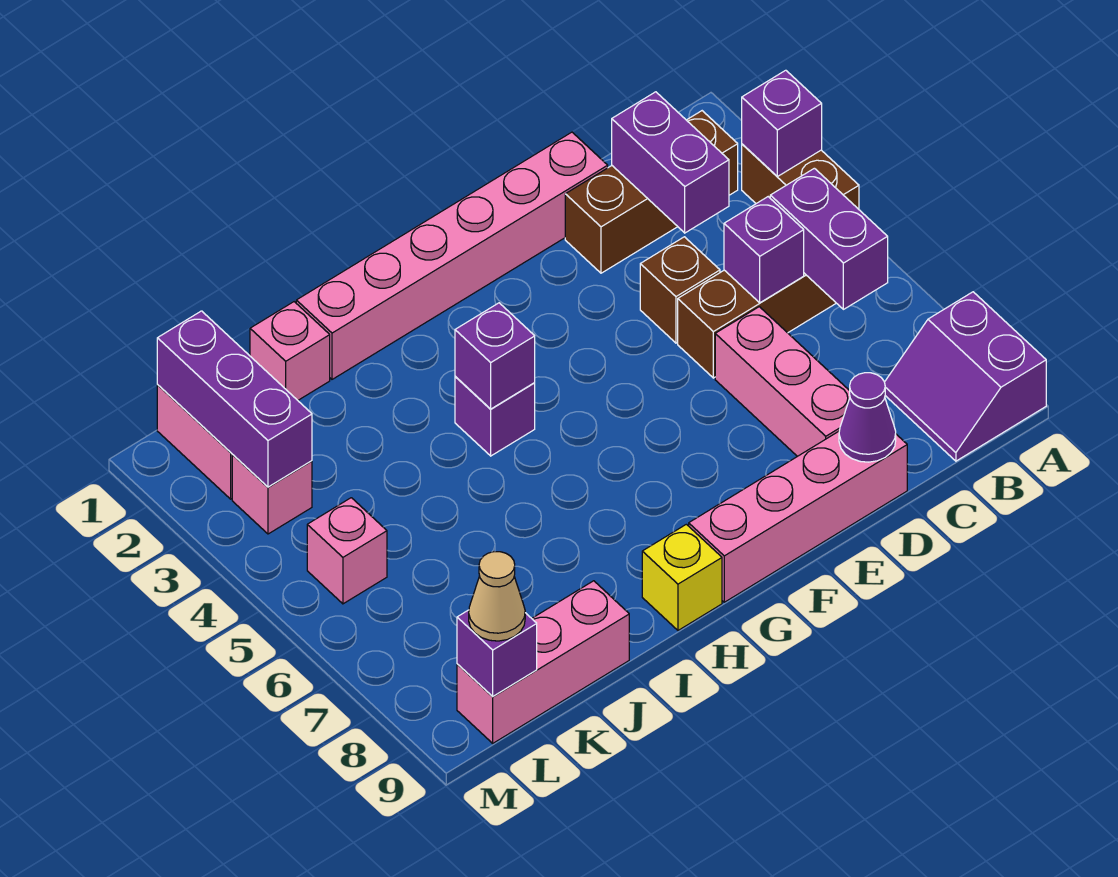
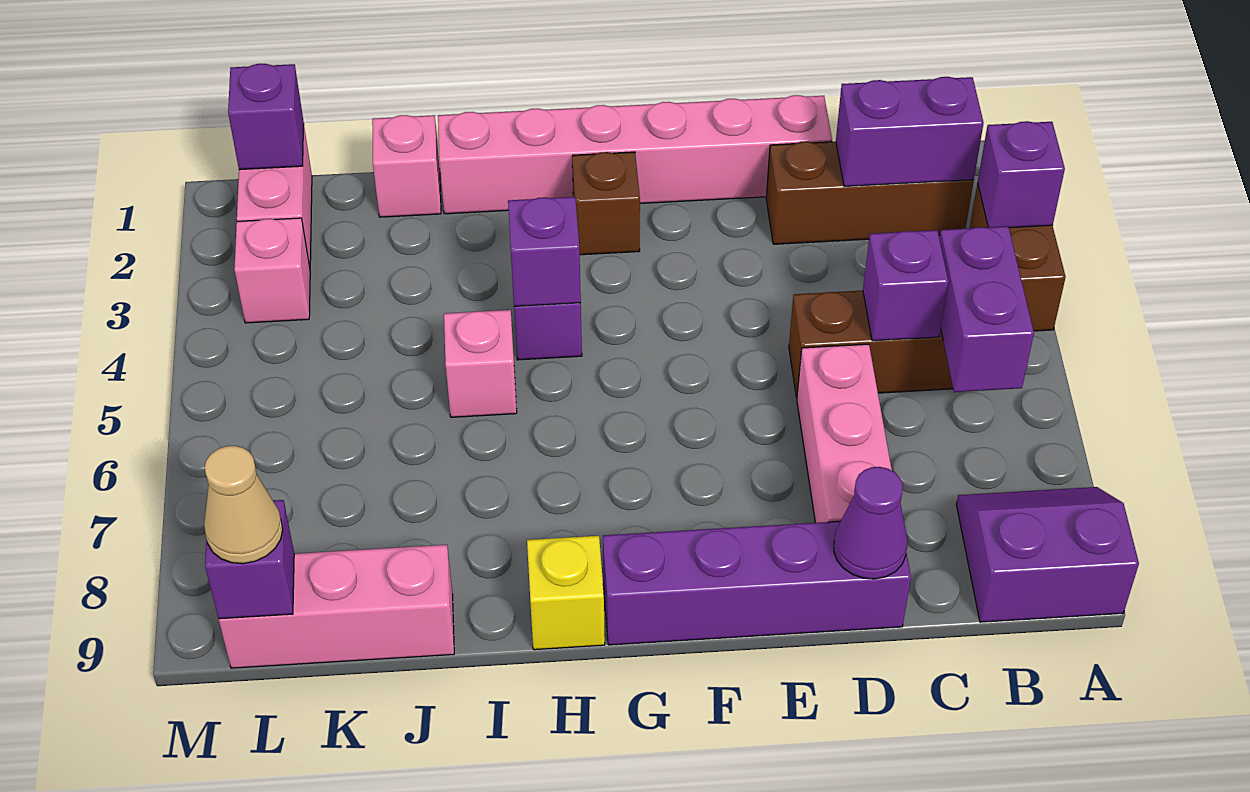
purple slope A8:B9 level 1 top A -> purple slope A8:B9 level 1 top 9
purple brick C2:C3 level 2 -> purple brick B2:C2 level 2
brown brick D4 level 1 -> brown brick G2 level 1
pink brick D9:G9 level 1 -> purple brick D9:G9 level 1
purple brick L1:L3 level 2 -> purple brick L1 level 2
pink brick L5 level 1 -> pink brick I5 level 1

